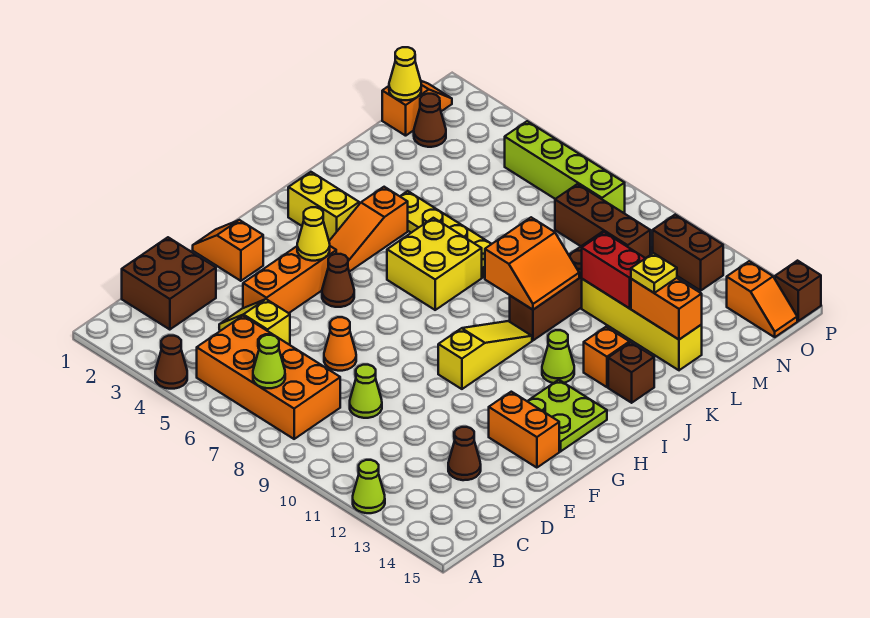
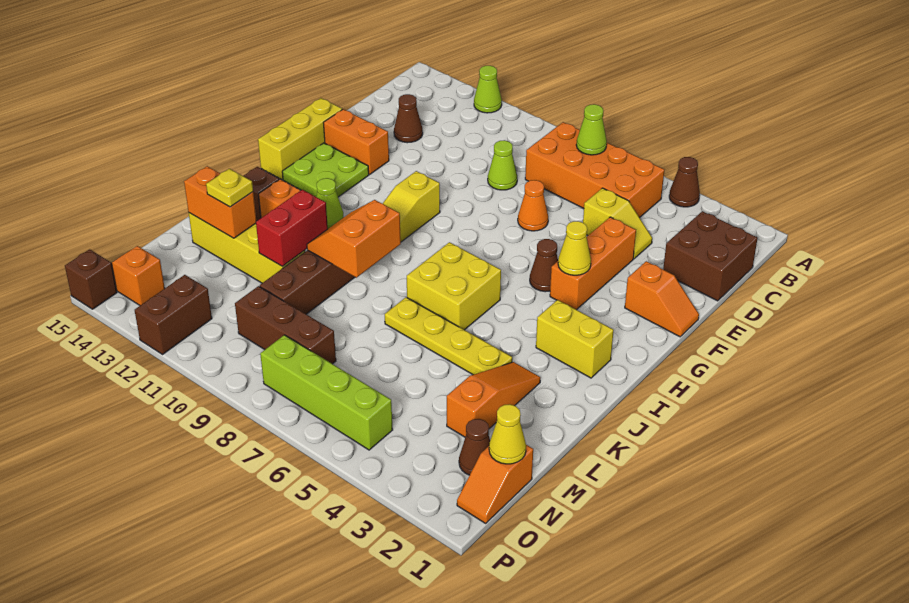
none -> yellow brick F15:H15 level 1
orange slope H4:J4 level 1 top J -> orange slope K3:M3 level 1 top M
red brick L11:L12 level 2 -> red brick K11:L11 level 2
brown brick O11:O12 level 1 -> brown brick O12:P12 level 1

